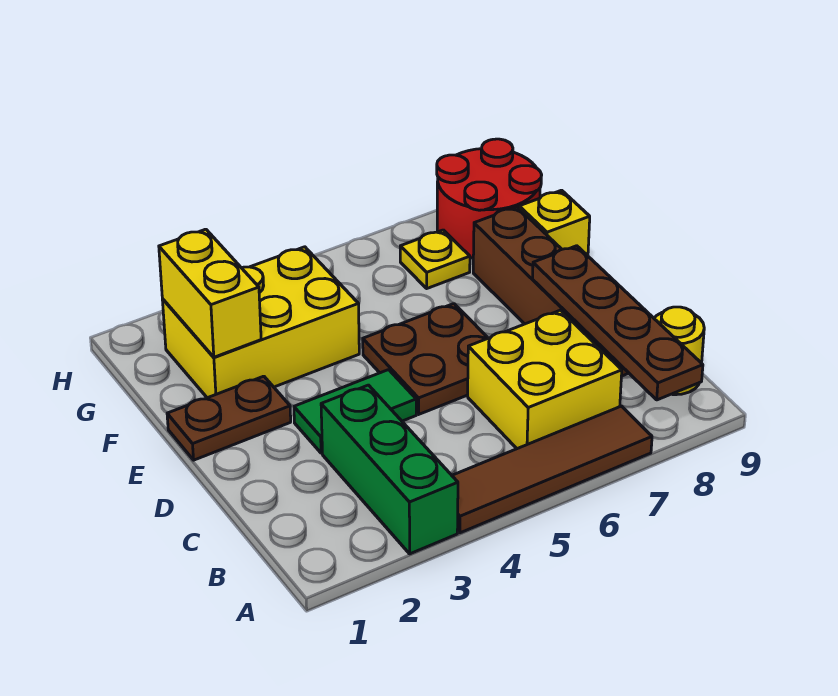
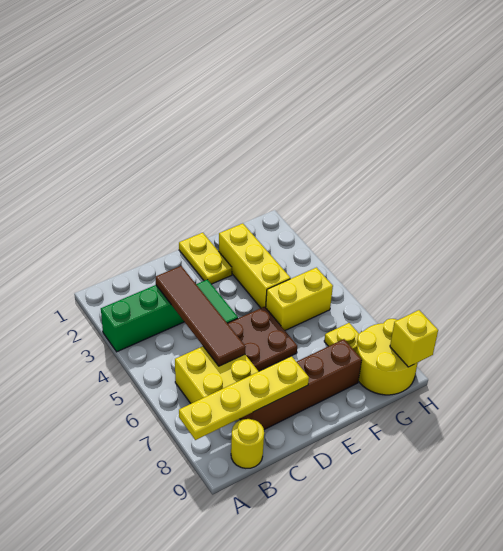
brown tile A4:A7 level 1 -> brown tile C3:C6 level 2
brown plate A8:D8 level 2 -> yellow plate A8:D8 level 2
brown plate E1:E2 level 1 -> yellow plate E1:E2 level 1
yellow brick F2:G4 level 1 -> yellow brick F2:F4 level 1
yellow brick F2:G2 level 2 -> yellow brick F5:G5 level 1
yellow brick F9 level 1 -> yellow brick H9 level 2
red round brick G8:H9 level 1 -> yellow round brick G8:H9 level 1

